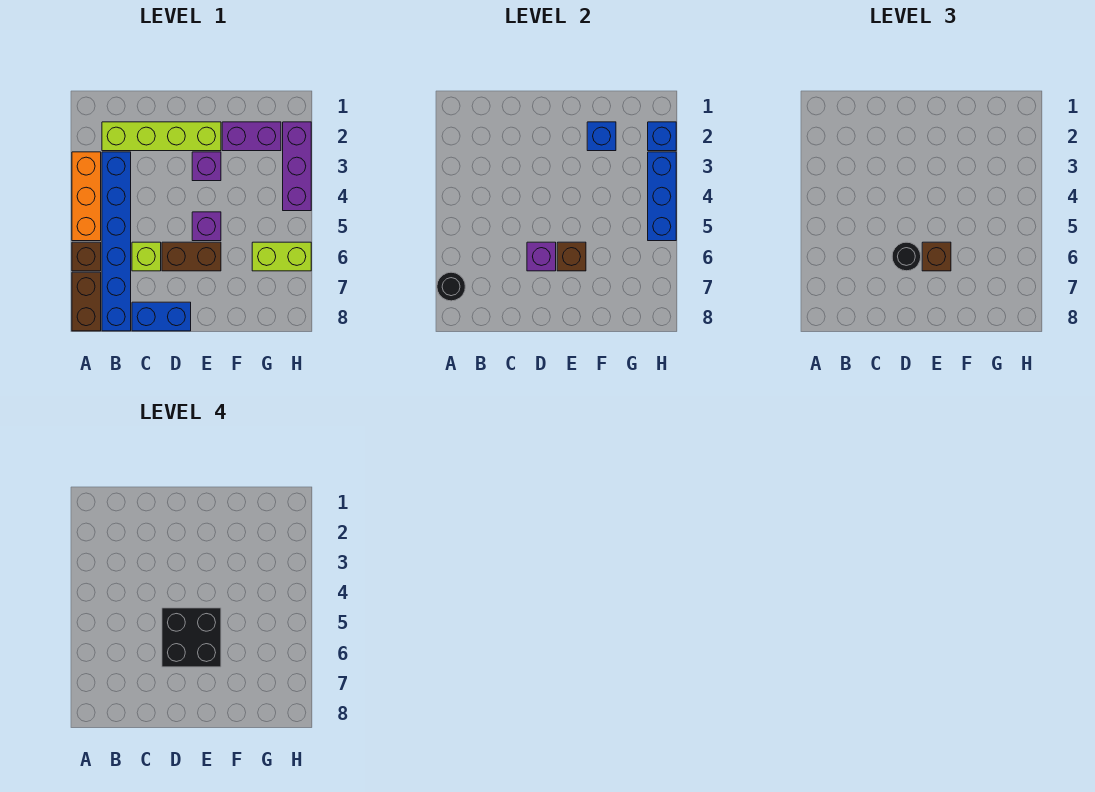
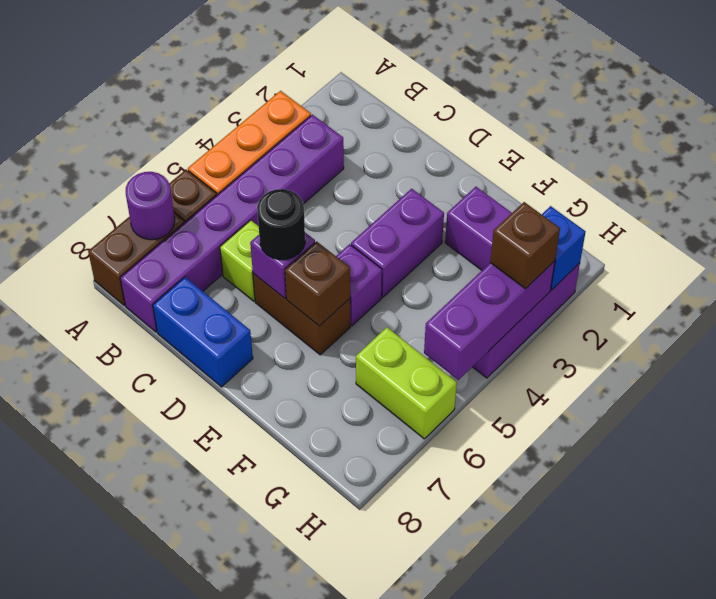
black round brick A7 level 2 -> purple round brick A7 level 2
lime brick B2:E2 level 1 -> none
blue brick B3:B8 level 1 -> purple brick B3:B8 level 1
black brick D5:E6 level 4 -> none
purple brick E3 level 1 -> purple brick E3:E4 level 1
brown brick E6 level 3 -> brown brick H3 level 3
blue brick F2 level 2 -> none
blue brick H3:H5 level 2 -> purple brick H3:H5 level 2

